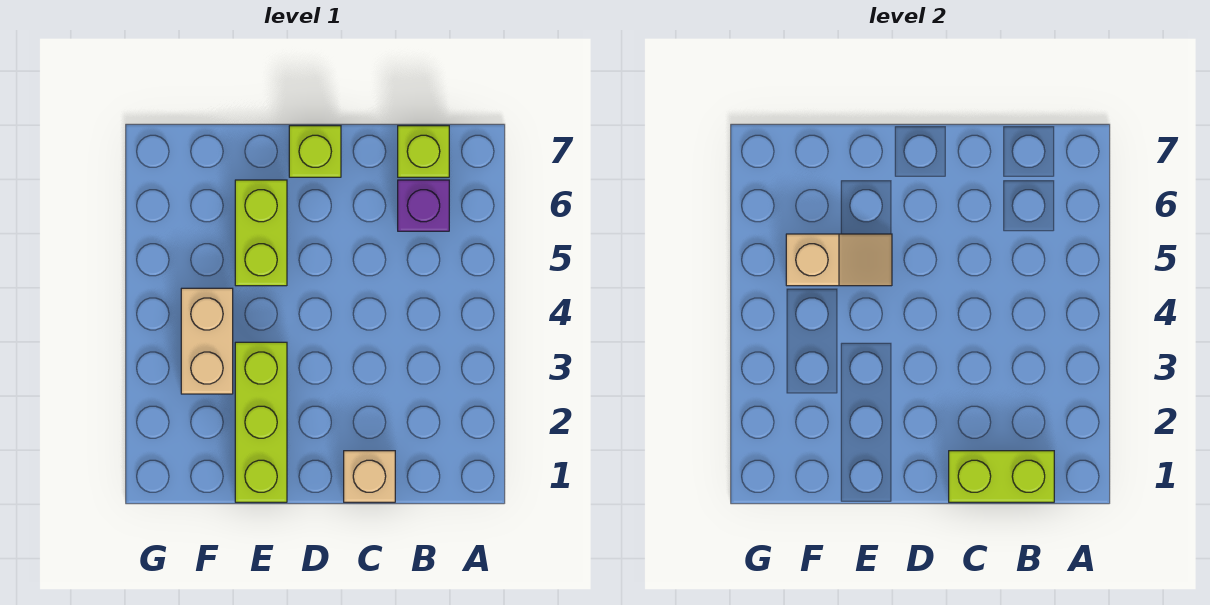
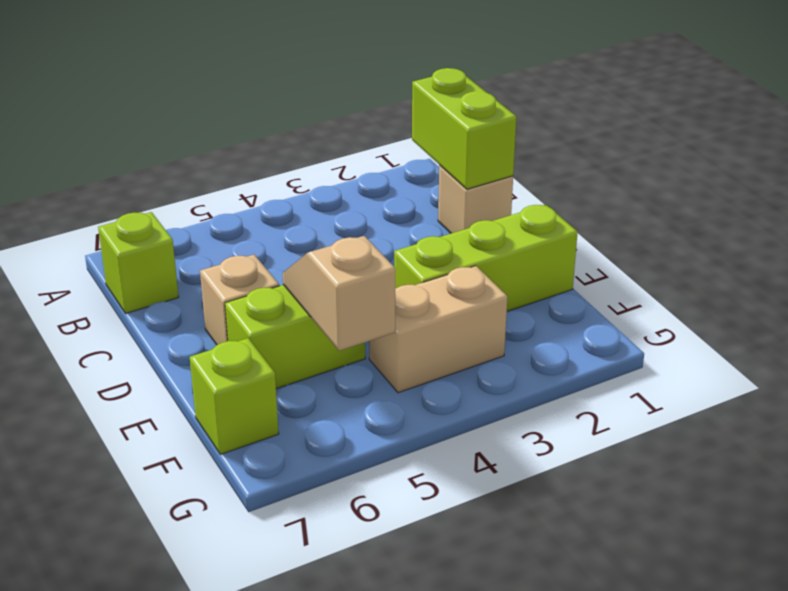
purple brick B6 level 1 -> none
none -> tan brick D6 level 1
lime brick D7 level 1 -> lime brick F7 level 1

